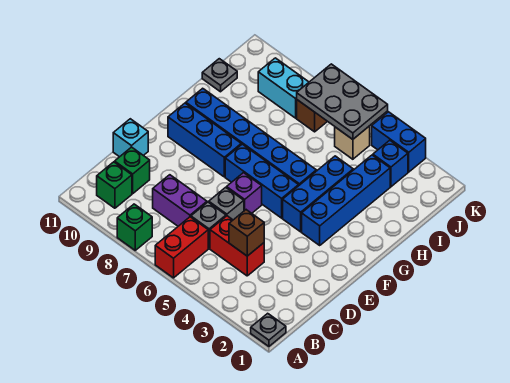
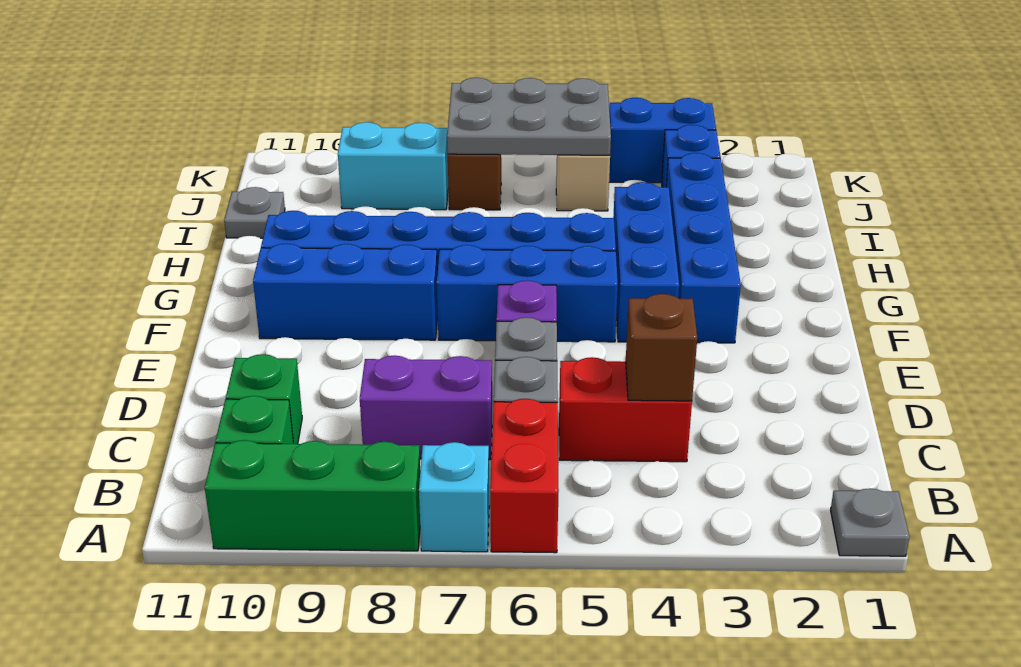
green brick A8 level 1 -> green brick A8:A10 level 1
cyan brick D11 level 1 -> cyan brick A7 level 1

